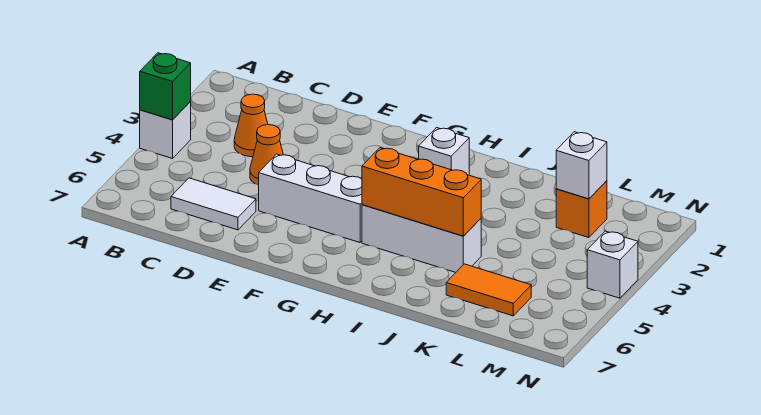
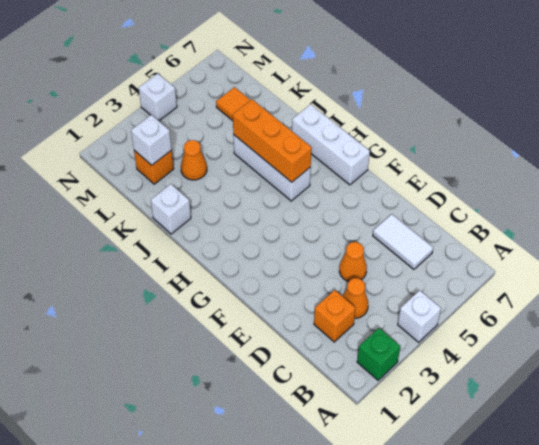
green brick A4 level 2 -> green brick A2 level 1
none -> orange brick C2 level 1
white brick E5:G5 level 1 -> white brick G7:I7 level 1
white brick H2 level 1 -> white brick J1 level 1
none -> orange cone K3 level 1

